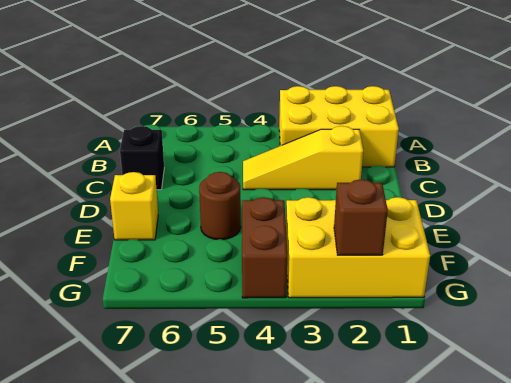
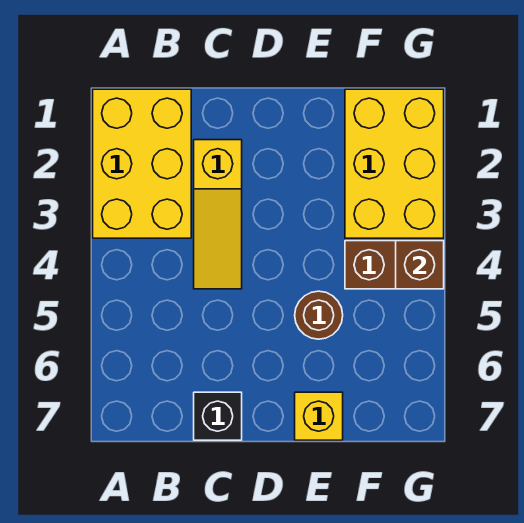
brown brick G2 level 2 -> brown brick G4 level 2

